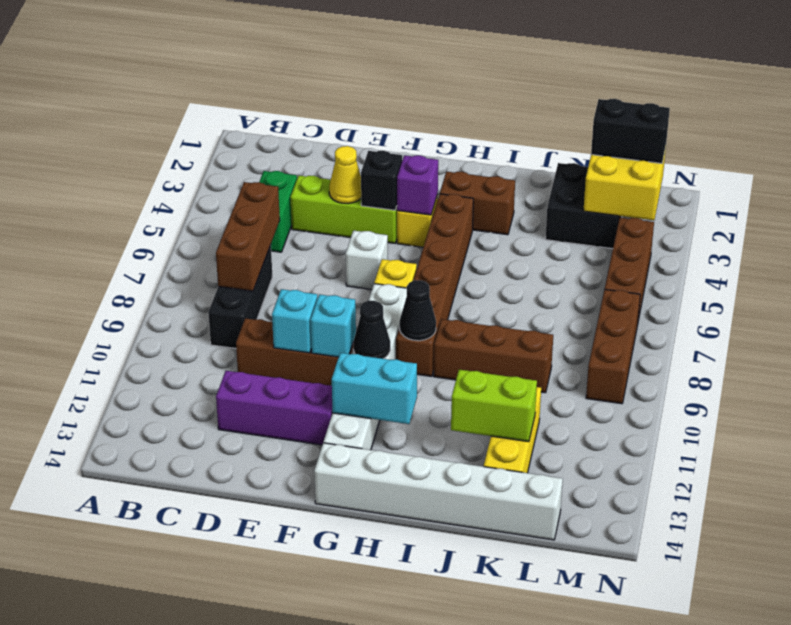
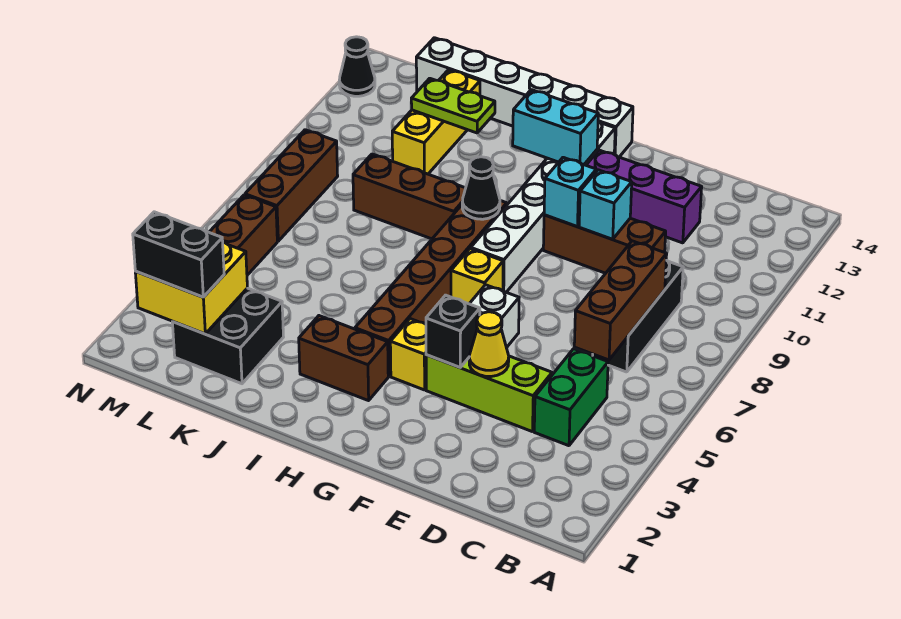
purple brick G4 level 2 -> none
black cone G10 level 2 -> black cone N13 level 1
lime brick J12:K12 level 2 -> lime plate J12:K12 level 2

